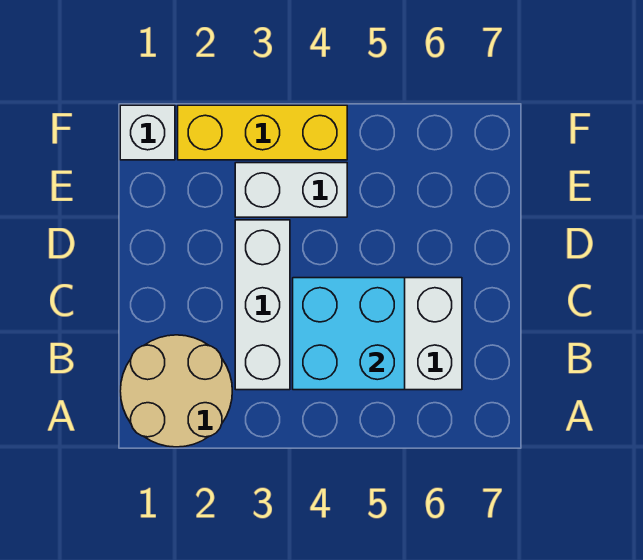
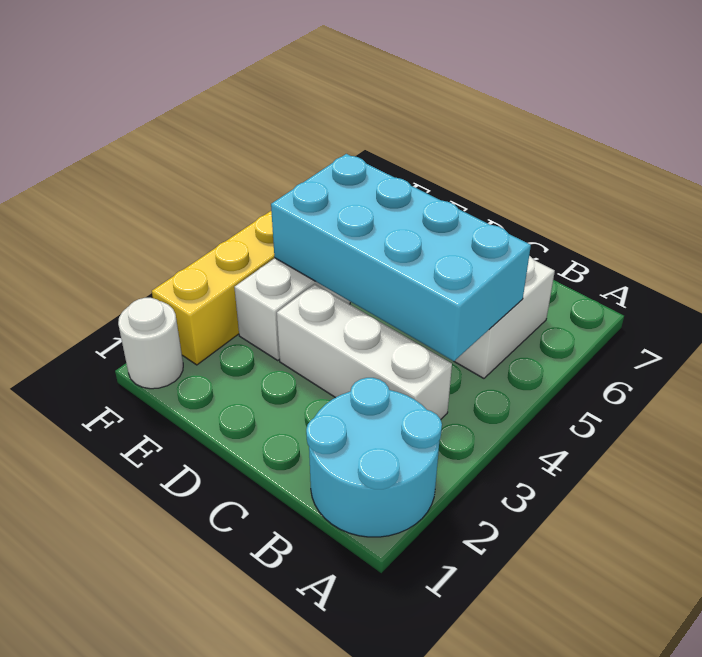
tan round brick A1:B2 level 1 -> cyan round brick A1:B2 level 1
cyan brick B4:C5 level 2 -> cyan brick B4:E5 level 2
white brick F1 level 1 -> white round brick F1 level 1

